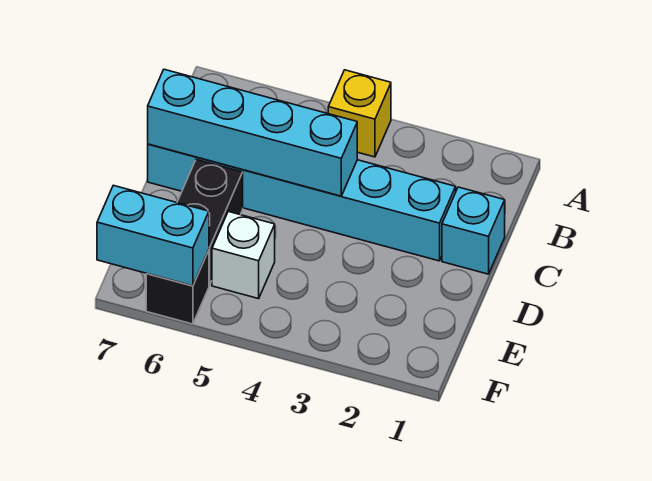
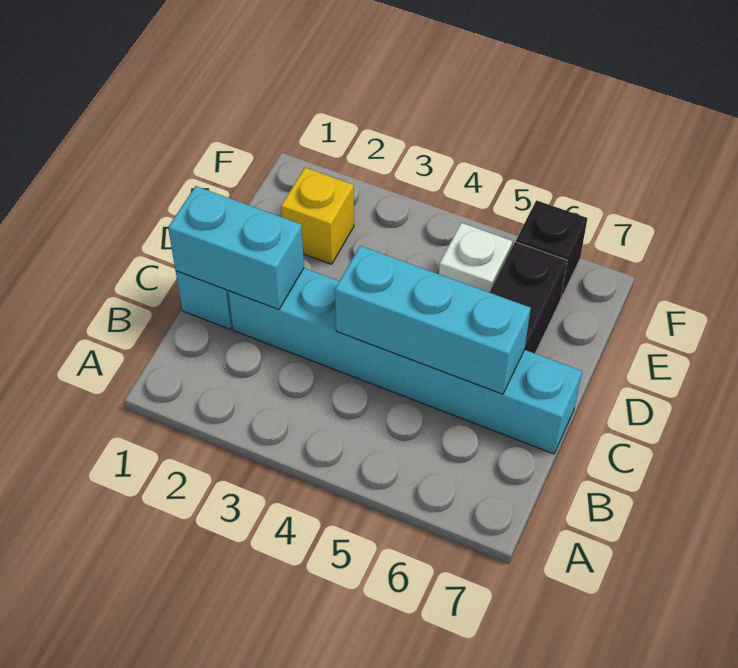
yellow brick A4 level 1 -> yellow brick E2 level 1
cyan brick C4:C7 level 2 -> cyan brick C4:C6 level 2
cyan brick F6:F7 level 2 -> cyan brick C1:C2 level 2

